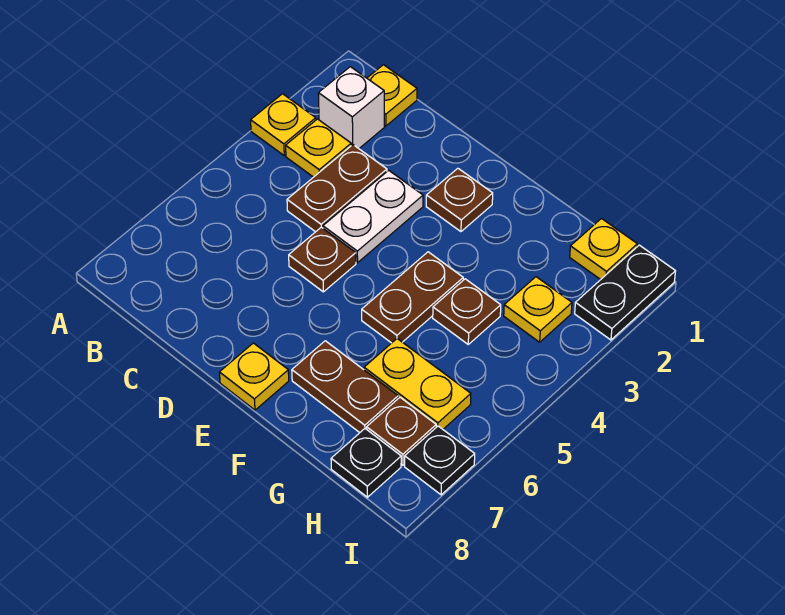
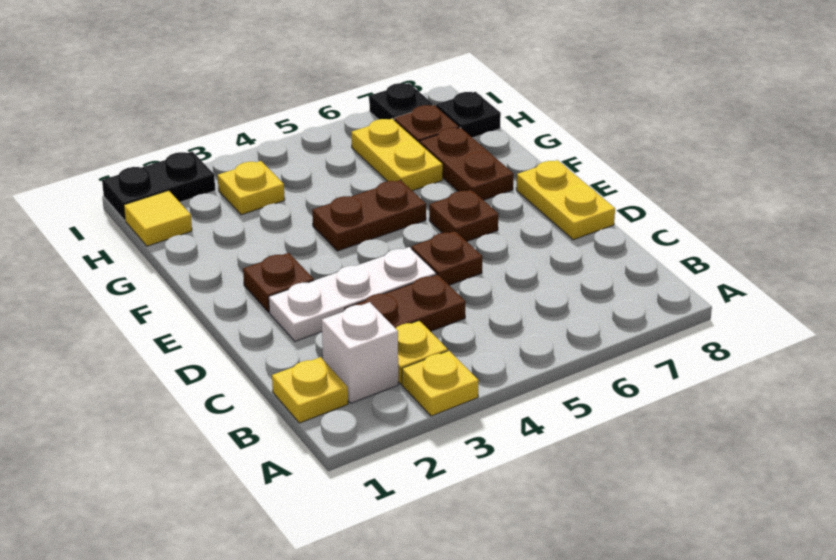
white plate D3:D4 level 1 -> white plate D2:D4 level 1
yellow plate E8 level 1 -> yellow plate D8:E8 level 1
brown plate G4 level 1 -> brown plate E6 level 1
yellow plate H1 level 1 -> yellow tile H1 level 1

